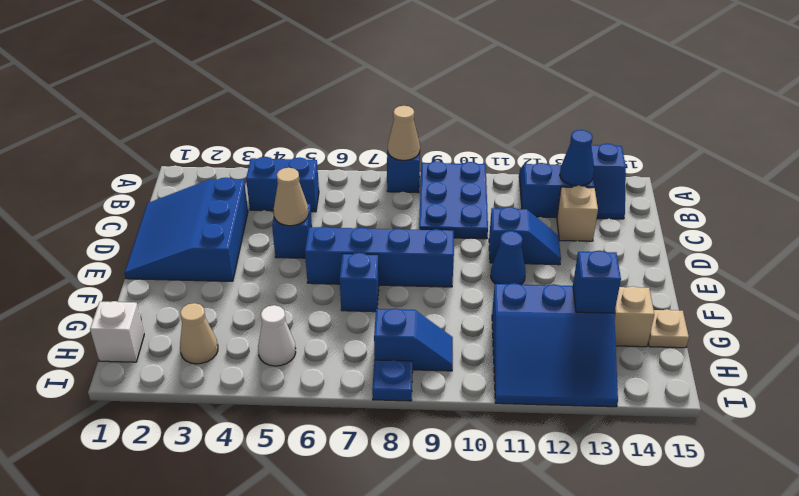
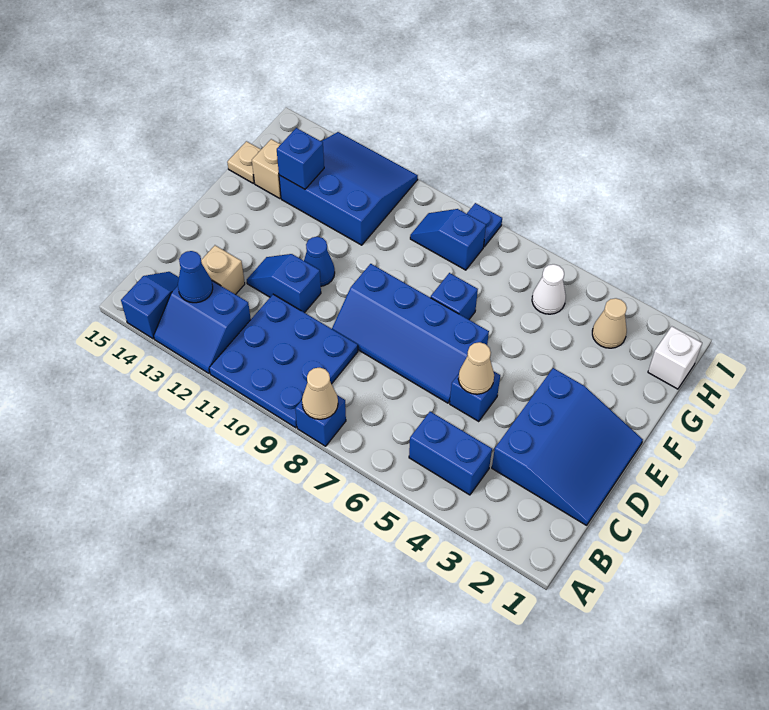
blue plate A9:C10 level 1 -> blue plate A9:C11 level 1

